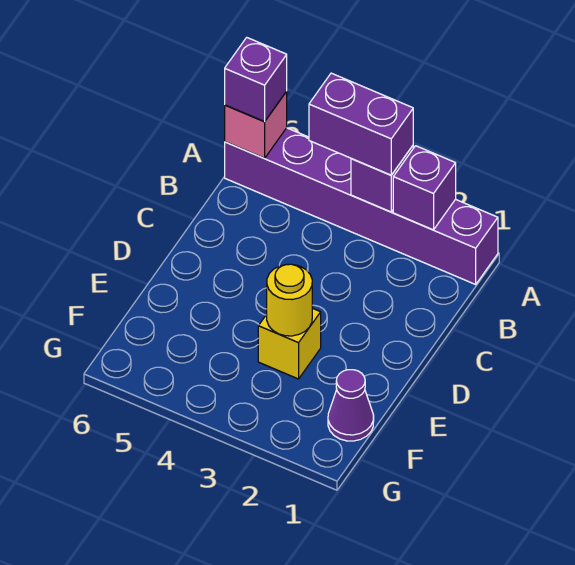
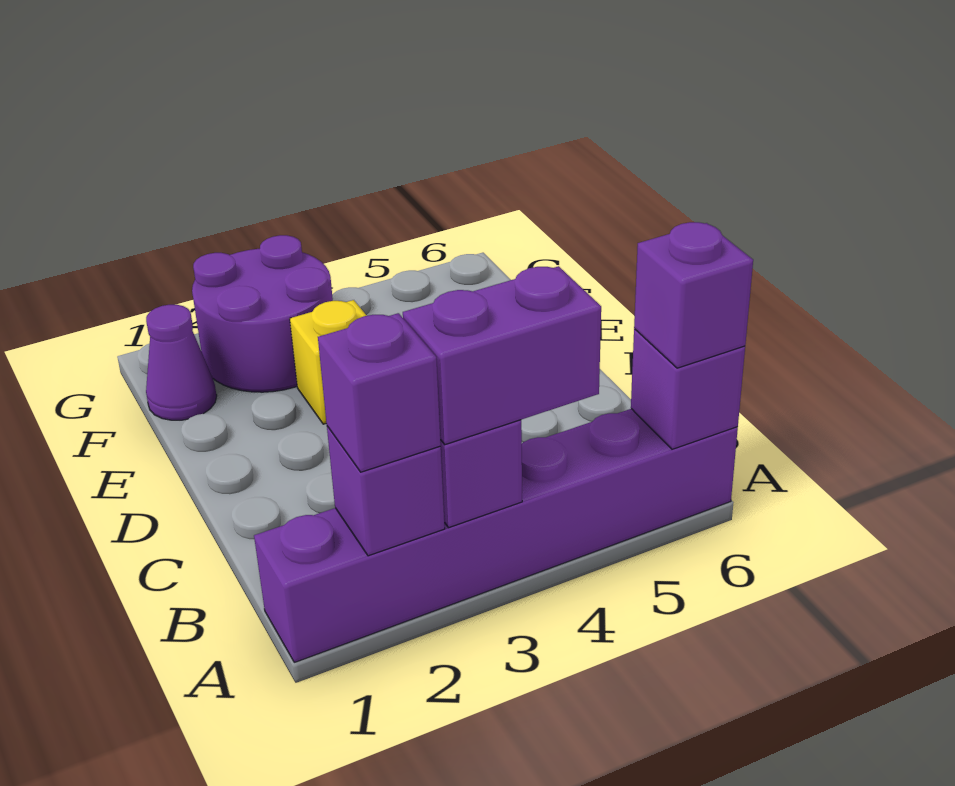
none -> purple brick A2 level 3
pink brick A6 level 2 -> purple brick A6 level 2
yellow round brick E3 level 2 -> none
none -> purple round brick F2:G3 level 1

